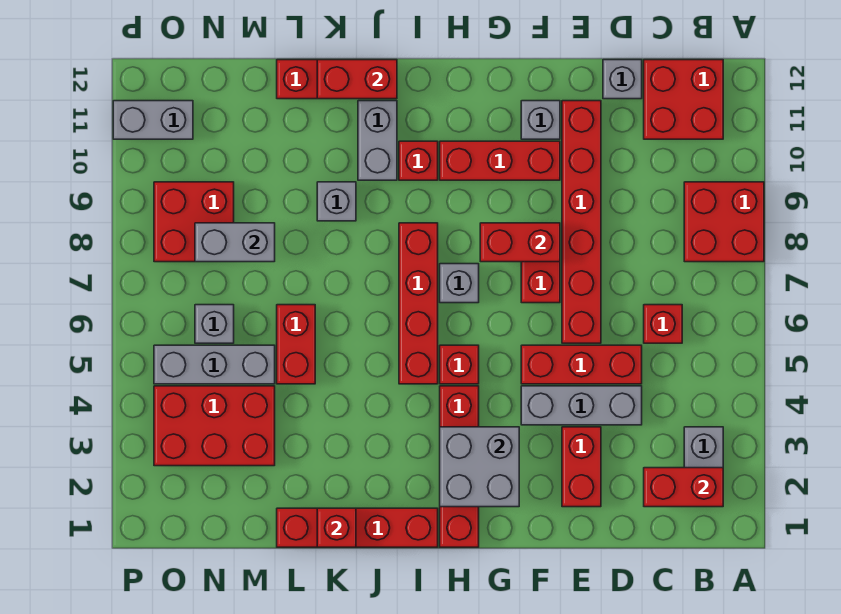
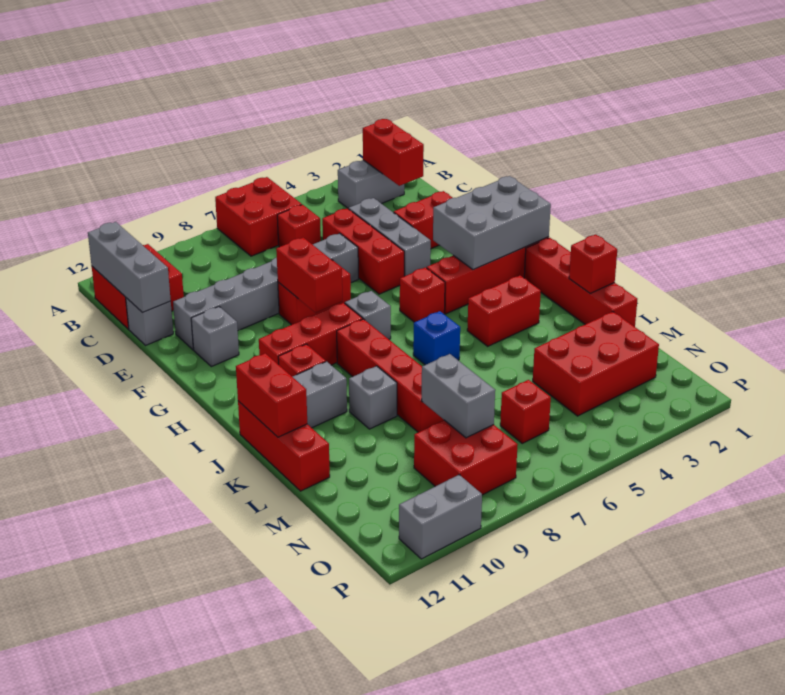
red brick A8:B9 level 1 -> red brick A6:B7 level 1
red brick E6:E11 level 1 -> grey brick E6:E11 level 1
red brick F10:H10 level 1 -> red brick H8:H10 level 1
grey brick G2:H3 level 2 -> grey brick G1:H3 level 2
red brick I5:I8 level 1 -> red brick I8:L8 level 1
none -> blue brick J6 level 1
red brick L5:L6 level 1 -> red brick J3:J4 level 1
red brick M3:O4 level 1 -> red brick M2:N4 level 1
grey brick M5:O5 level 1 -> grey brick B12:D12 level 2
grey brick N6 level 1 -> red brick N6 level 1
grey brick O11:P11 level 1 -> grey brick P10:P11 level 1

